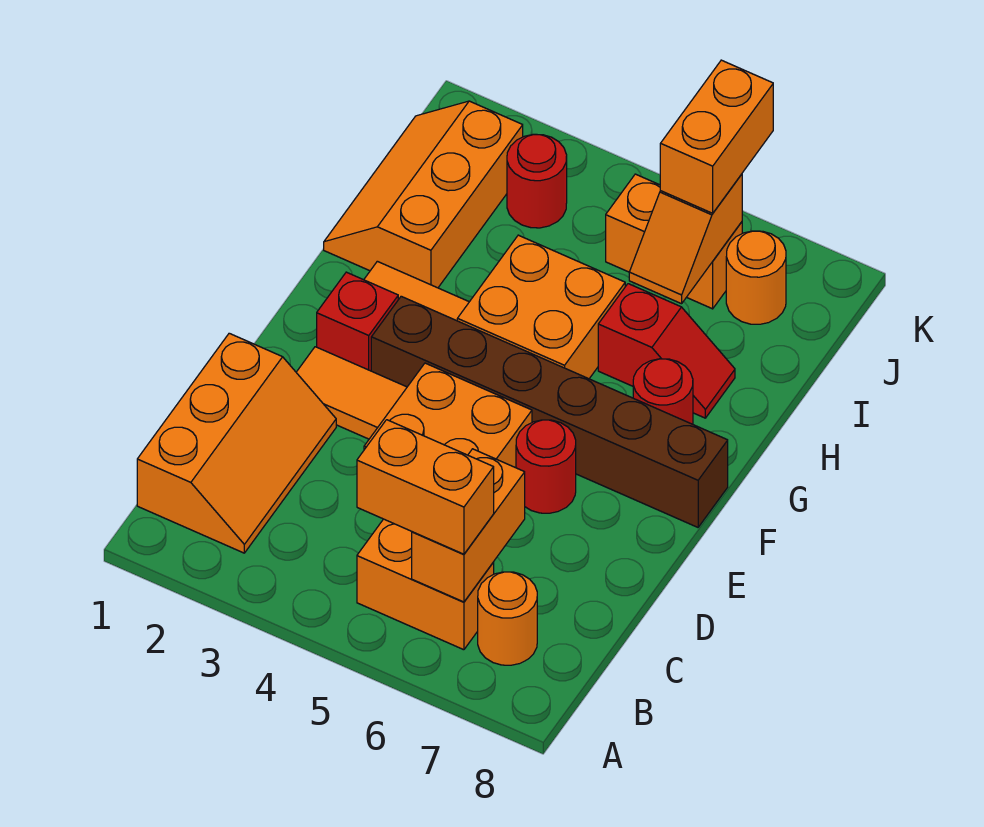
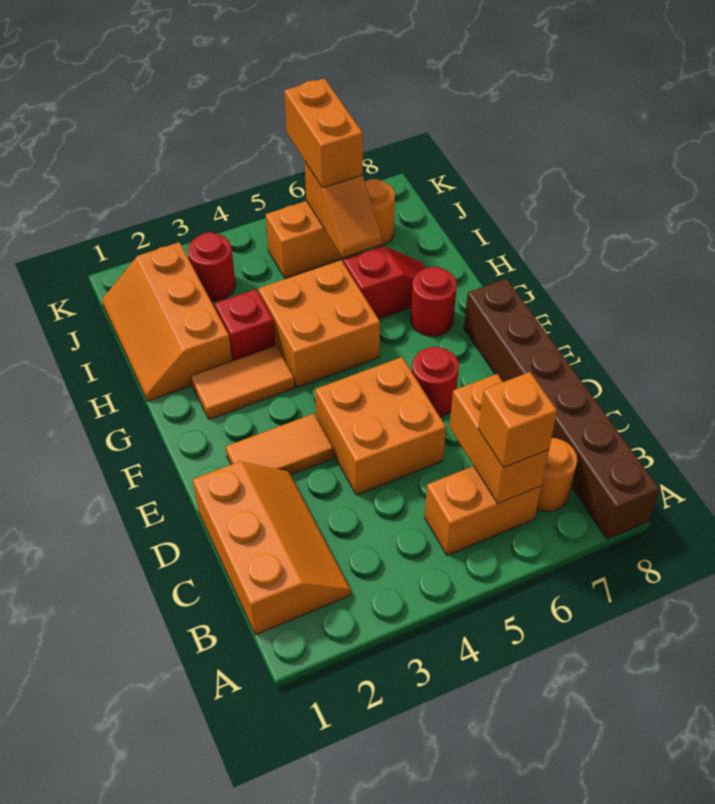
orange brick B5:B6 level 3 -> orange brick B6 level 3
red brick F2 level 1 -> red brick H3 level 1
brown brick F3:F8 level 1 -> brown brick A8:F8 level 1

